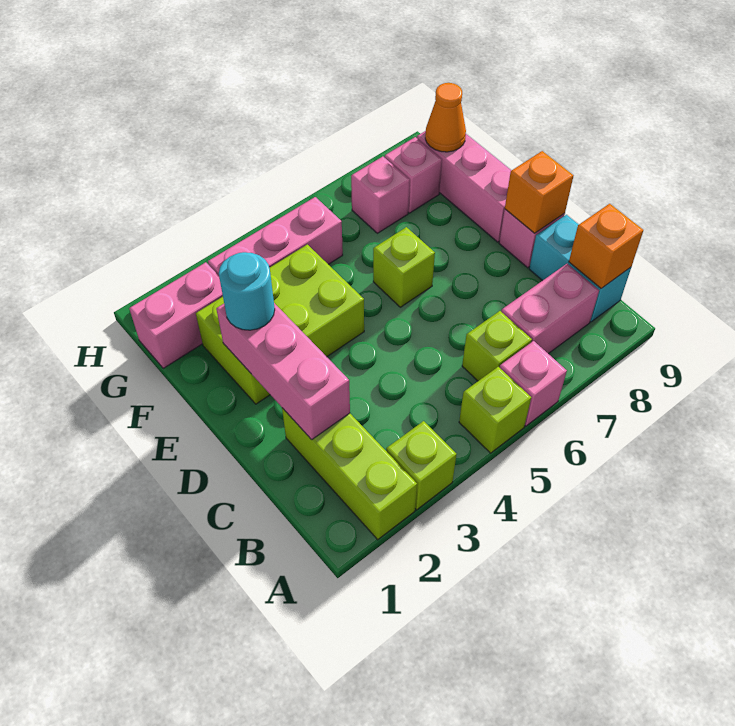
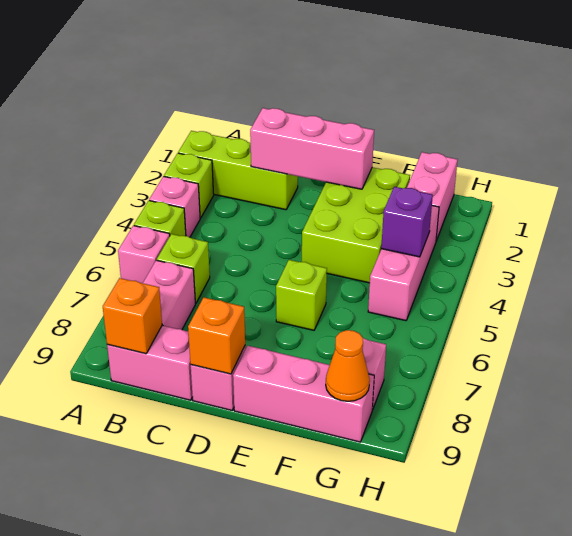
cyan brick B9:C9 level 1 -> pink brick B9:C9 level 1
cyan round brick E2 level 3 -> none
none -> purple brick G4 level 2
pink brick G7 level 1 -> pink brick A4 level 1

